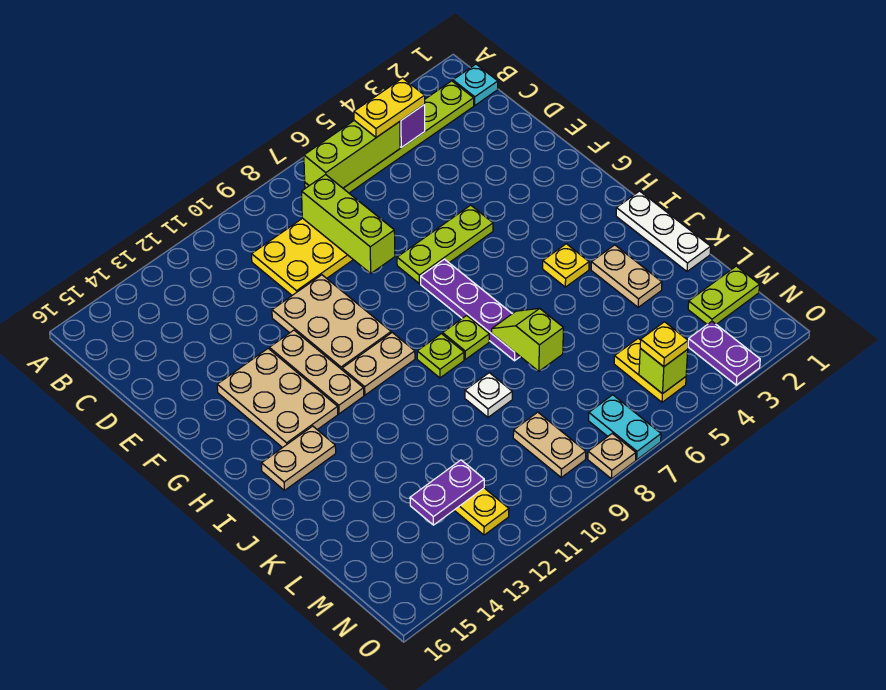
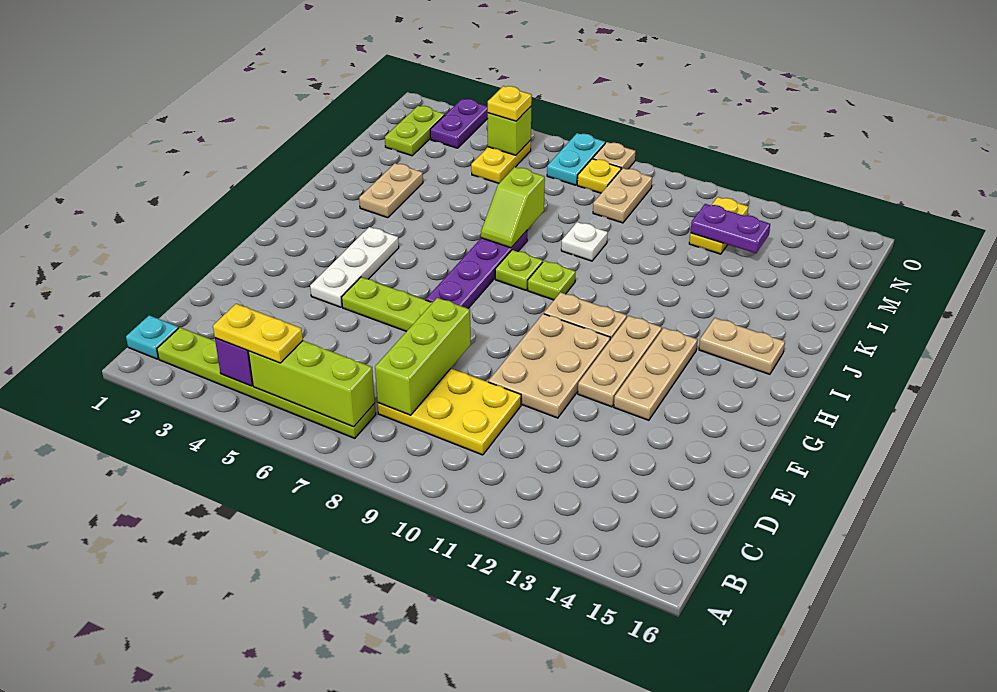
tan plate F13:H14 level 1 -> tan plate F13:H13 level 1
white plate I1:K1 level 1 -> white plate F4:H4 level 1
yellow plate I4 level 1 -> yellow plate N8 level 1
lime plate M1:M2 level 1 -> lime plate M2:N2 level 1

